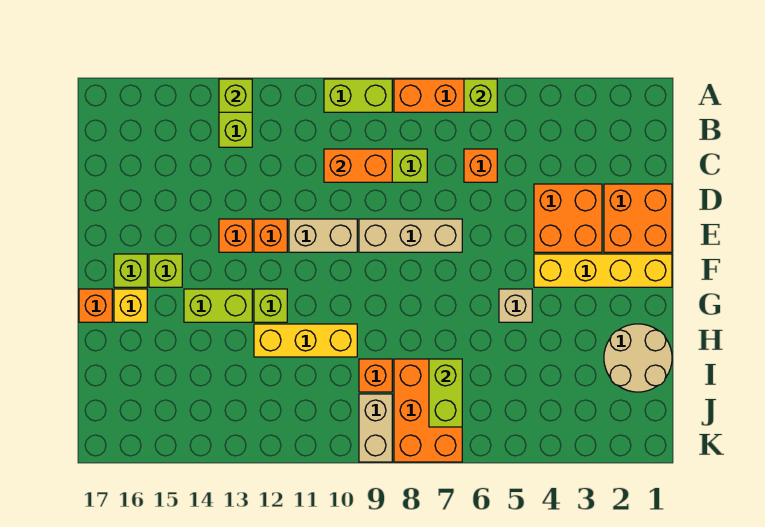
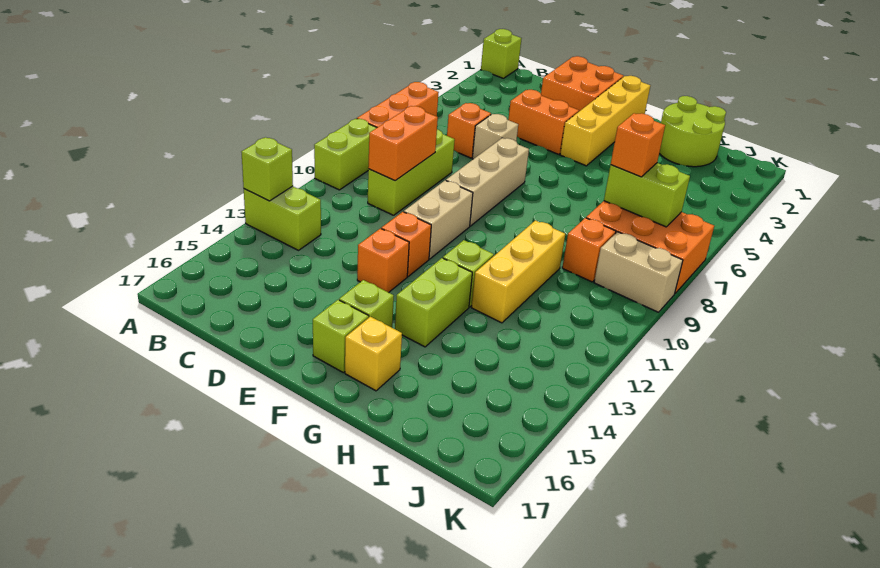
lime brick A6 level 2 -> lime brick A1 level 1
orange brick D3:E4 level 1 -> orange brick D4:E4 level 1
tan brick G5 level 1 -> tan brick D6 level 1
orange brick G17 level 1 -> orange brick I7 level 3
tan round brick H1:I2 level 1 -> lime round brick H1:I2 level 1

